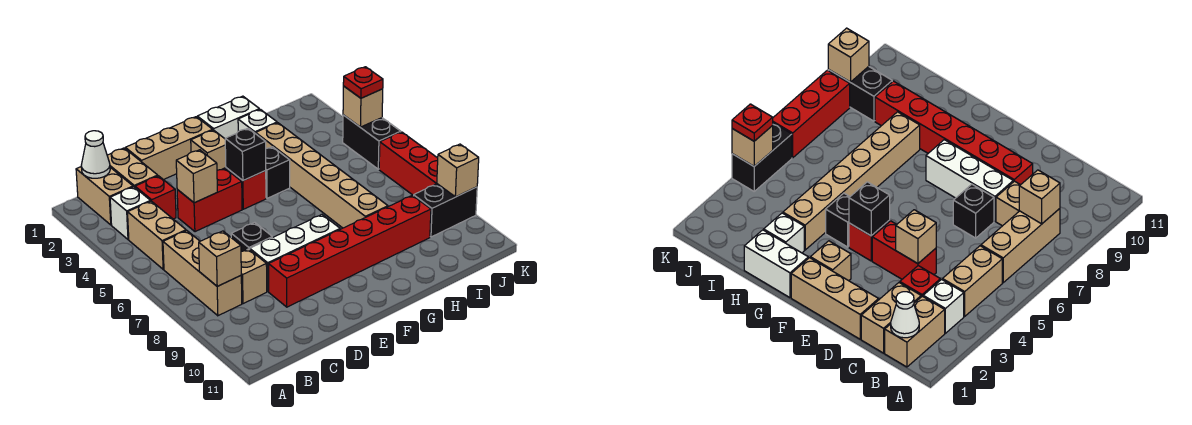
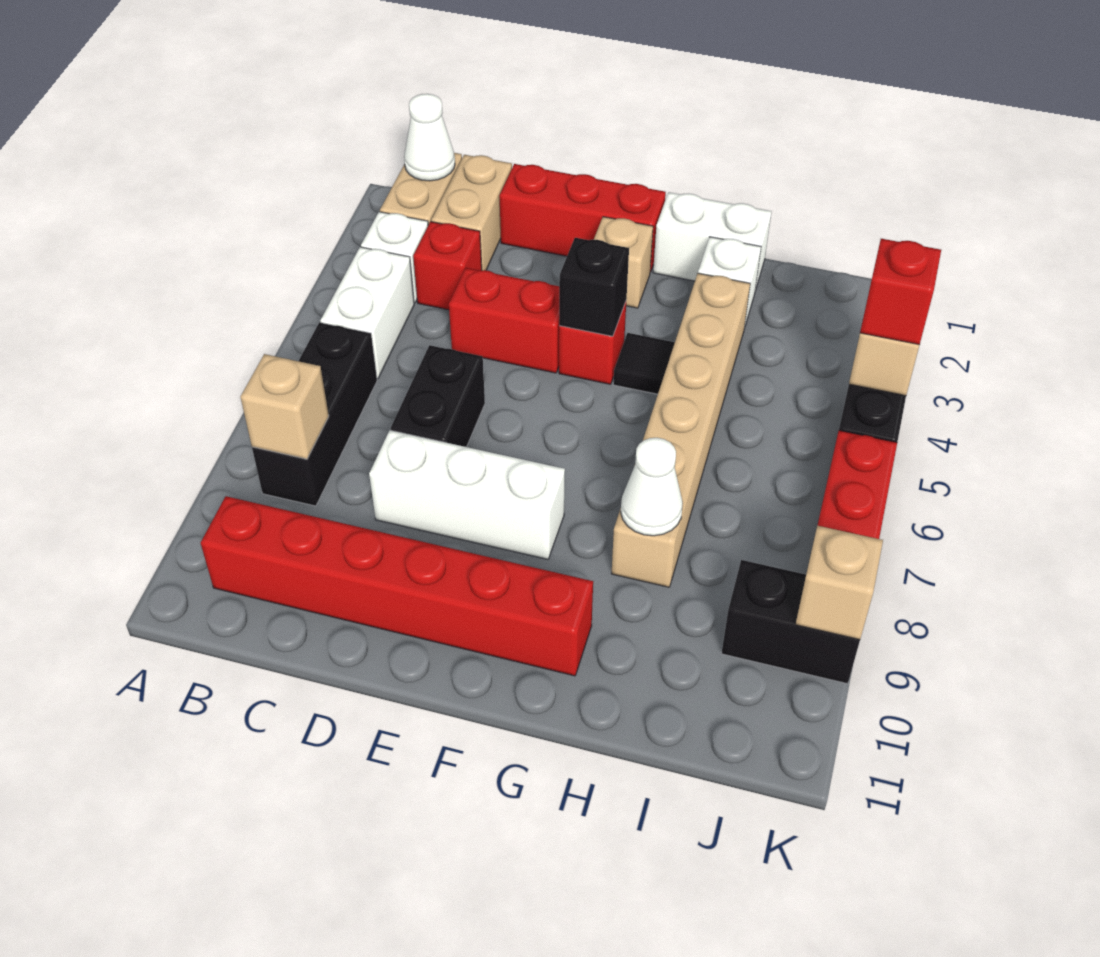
tan brick B4:B5 level 1 -> white brick B4:B5 level 1
tan brick B6:B8 level 1 -> black brick B6:B8 level 1
tan brick C8 level 1 -> none
tan brick D1:F1 level 1 -> red brick D1:F1 level 1
tan brick D4 level 2 -> none
black brick D7 level 1 -> black brick D6:D7 level 1
red brick D9:I9 level 1 -> red brick B10:G10 level 1
black brick G4 level 1 -> black tile G4 level 1
none -> white cone H8 level 2
red plate K4 level 3 -> red brick K4 level 3

